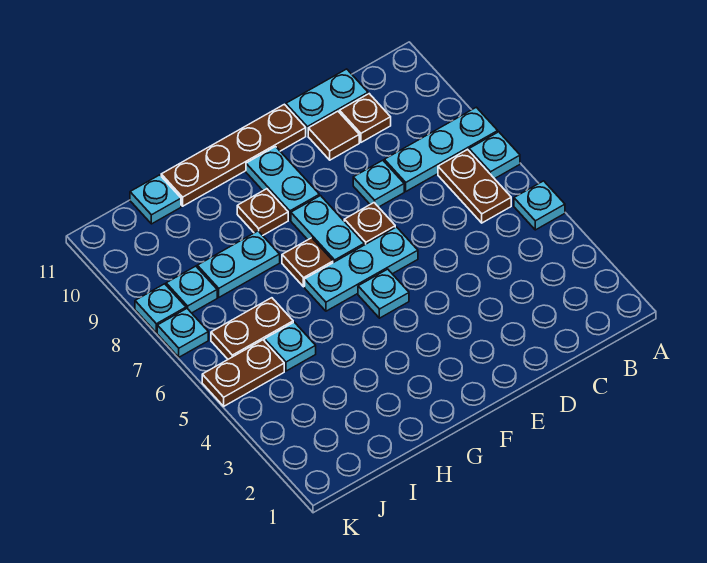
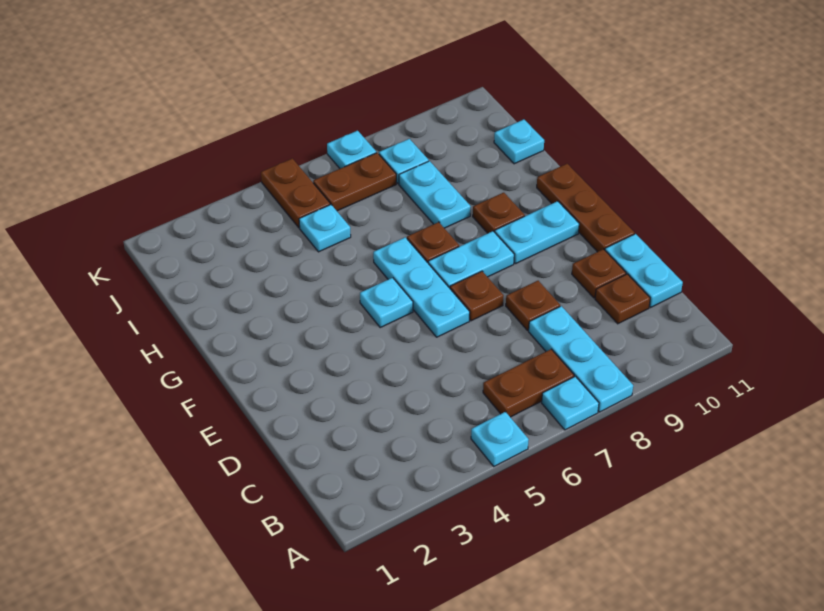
cyan plate D8 level 1 -> brown plate D8 level 1
brown tile D10 level 1 -> brown plate D10 level 1
brown plate E11:H11 level 1 -> brown plate E11:G11 level 1
brown plate I6:J6 level 1 -> brown plate J6:J7 level 1
cyan plate K8 level 1 -> none

